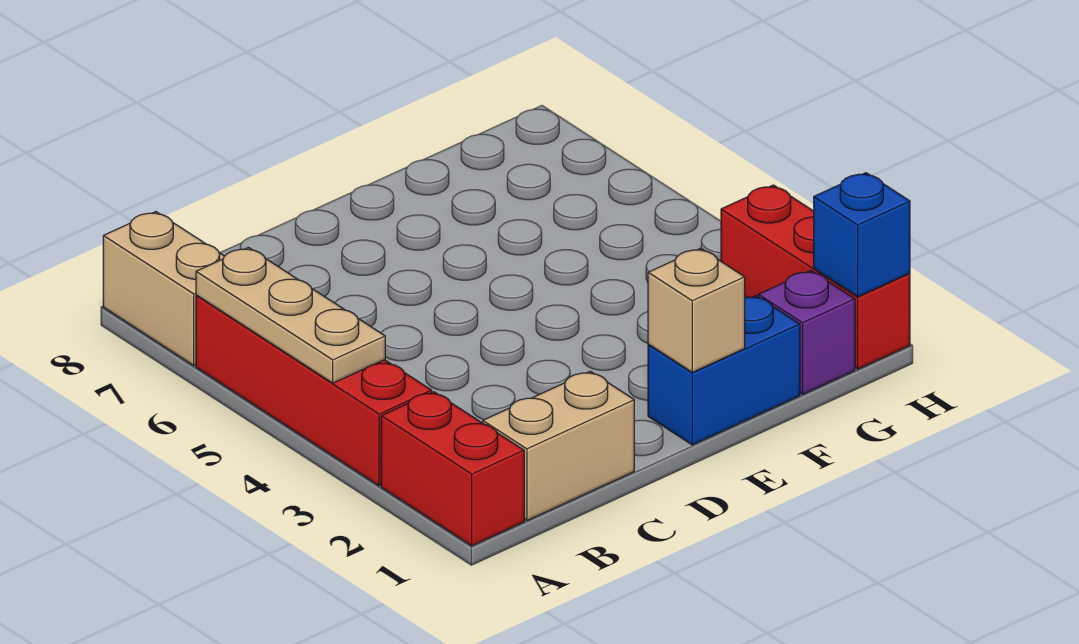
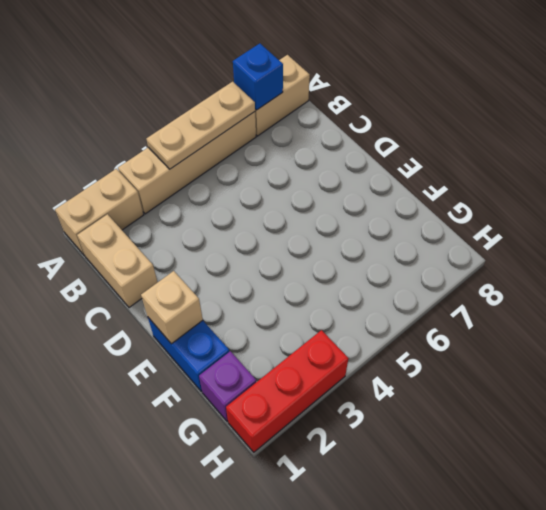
red brick A1:A2 level 1 -> tan brick A1:A2 level 1
red brick A3:A6 level 1 -> tan brick A3:A6 level 1
blue brick H1 level 2 -> blue brick A7 level 2

